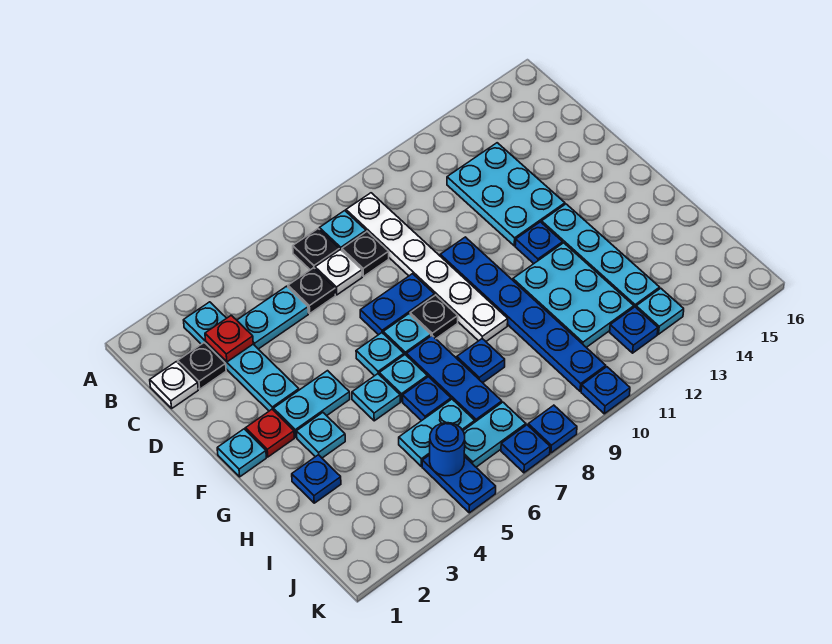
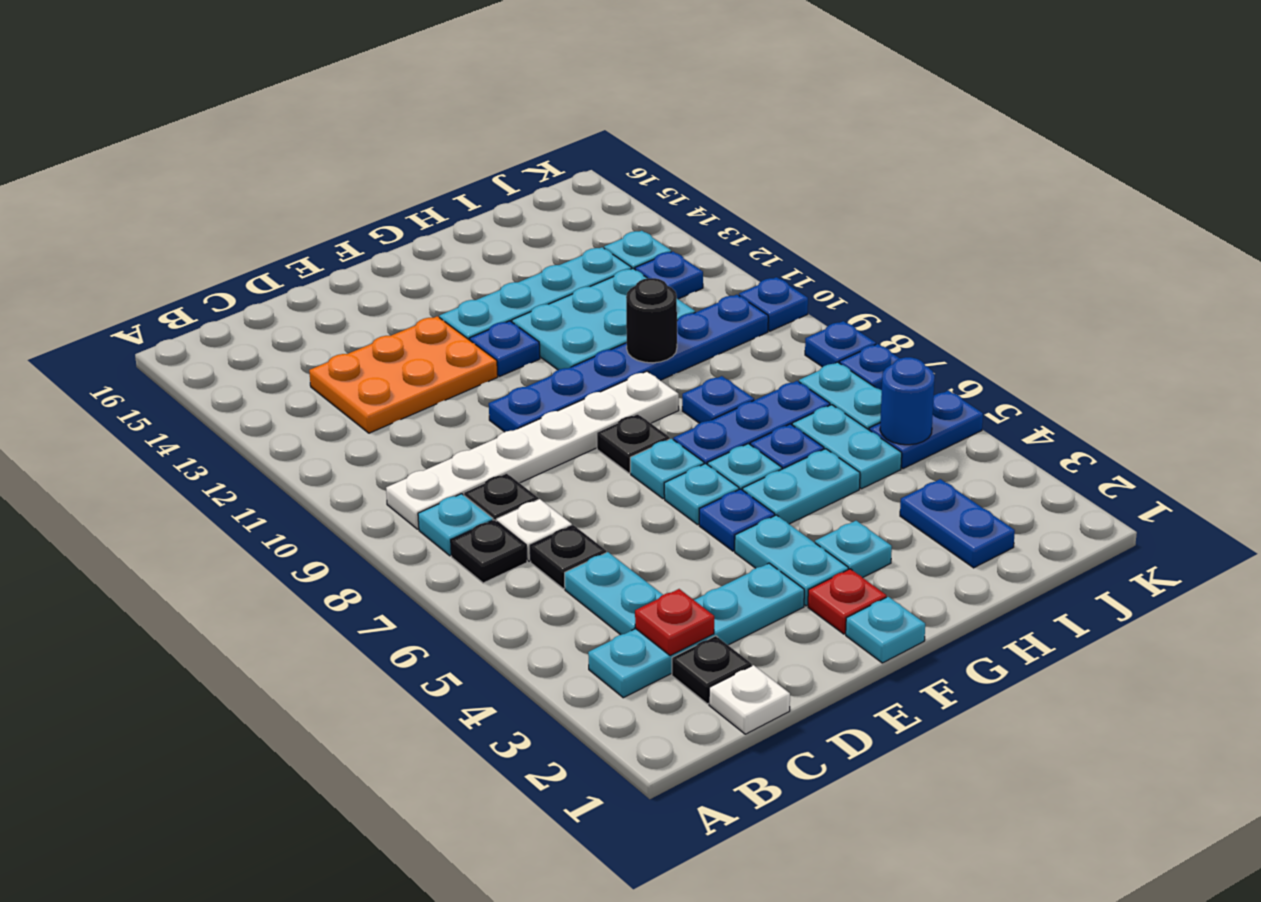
cyan plate C12:E13 level 1 -> orange plate C12:E13 level 1
blue plate E7:E8 level 1 -> blue plate I2:I3 level 1
cyan plate G5 level 1 -> cyan plate G5:H5 level 1
blue plate H2 level 1 -> blue plate F5 level 1
none -> black round brick H10 level 2

